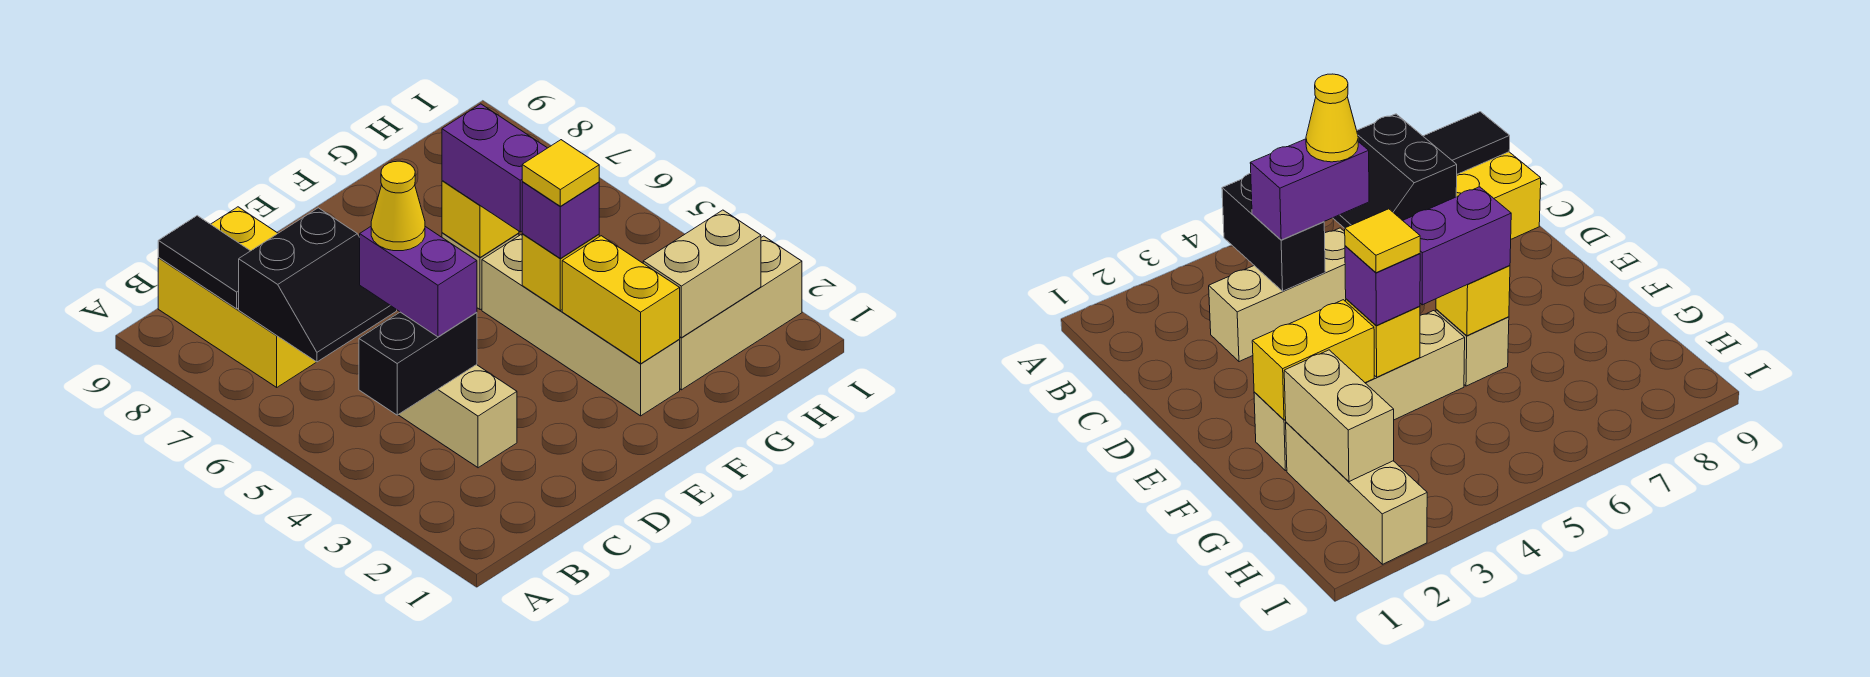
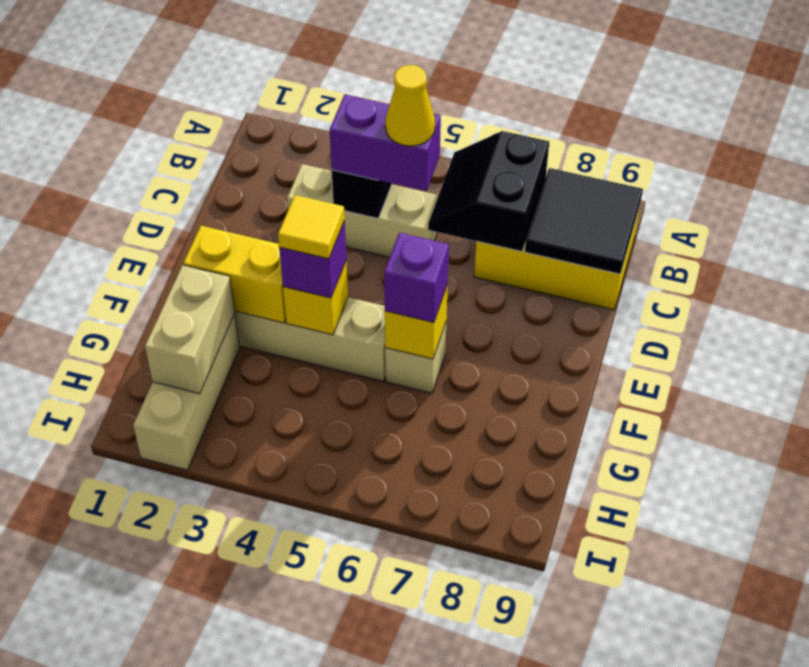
black tile B8:B9 level 2 -> black tile B8:C9 level 2
purple brick F5:F6 level 3 -> purple brick F6 level 3

